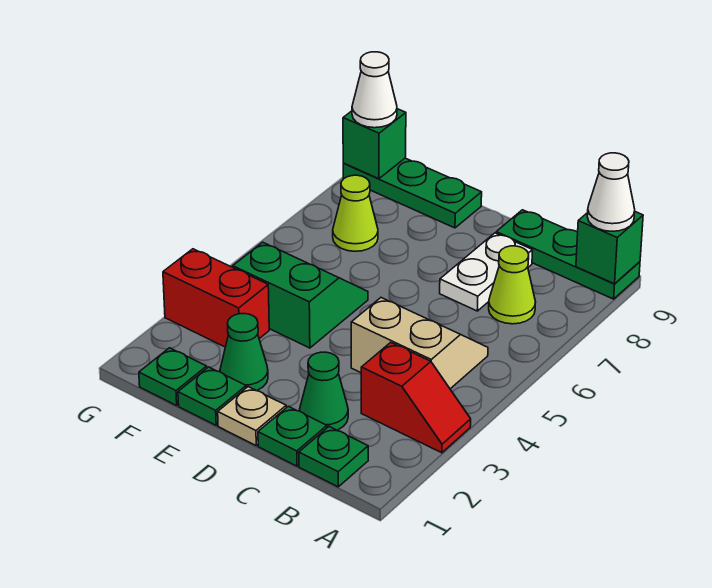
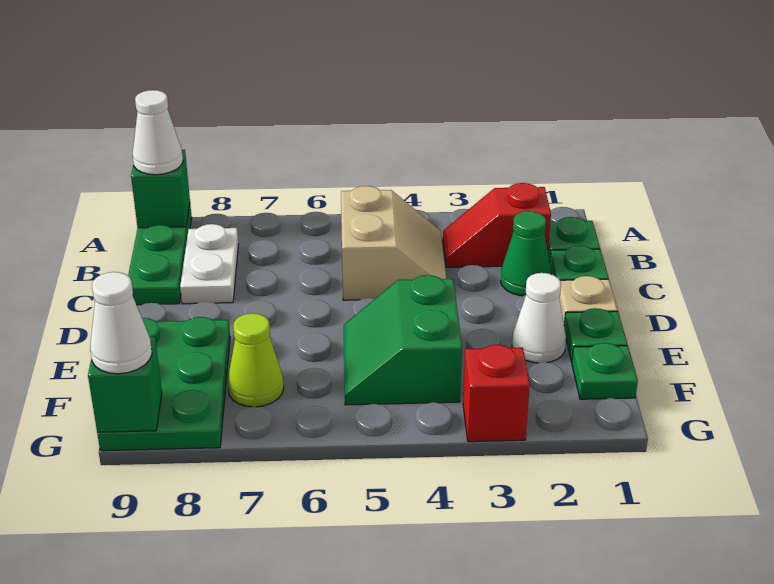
red slope A3:B3 level 1 top B -> red slope B2:B3 level 1 top 2
tan slope B4:C5 level 1 top 4 -> tan slope B4:C5 level 1 top 5
lime cone B7 level 1 -> none
white plate C7:C8 level 1 -> white plate B8:C8 level 1
green cone E2 level 1 -> white cone E2 level 1
green plate E9:G9 level 1 -> green plate E8:G9 level 1
red brick F3:G3 level 1 -> red brick G3 level 1

